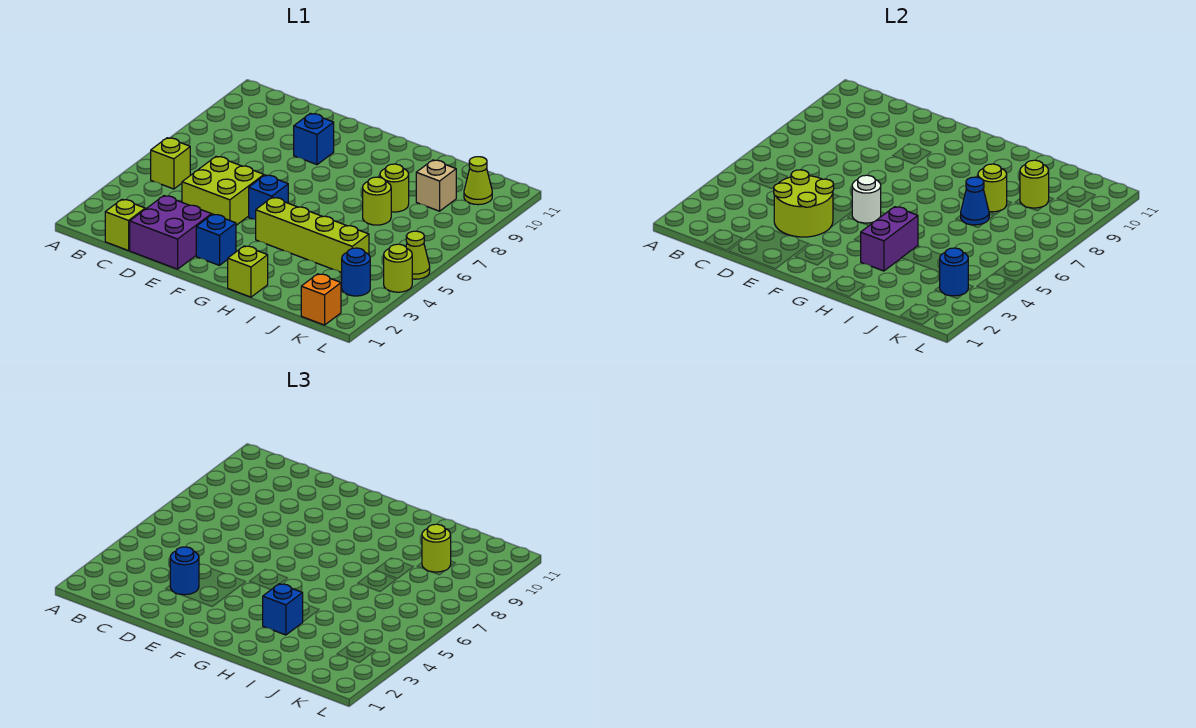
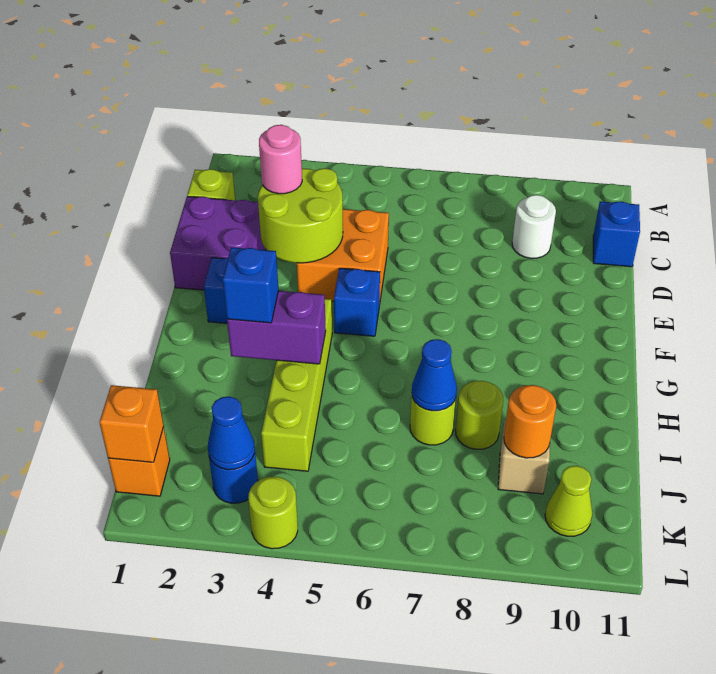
lime brick B5 level 1 -> none
blue round brick D3 level 3 -> pink round brick D3 level 3
lime brick D4:E5 level 1 -> orange brick D4:E5 level 1
blue brick E9 level 1 -> blue brick C11 level 1
white round brick F5 level 2 -> white round brick C9 level 1
lime brick H1 level 1 -> none
lime round brick I8 level 2 -> none
lime round brick J9 level 2 -> orange round brick J9 level 2
lime round brick J9 level 3 -> none
none -> orange brick K1 level 2
blue round brick K3 level 2 -> blue cone K3 level 2
lime cone L5 level 1 -> none

